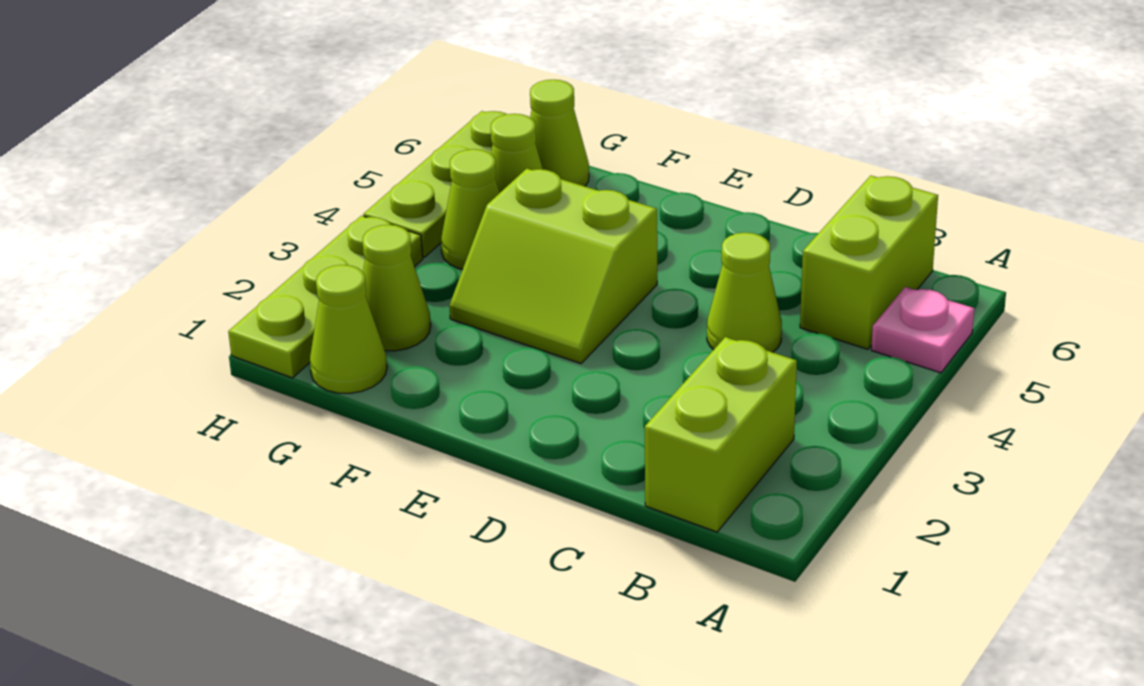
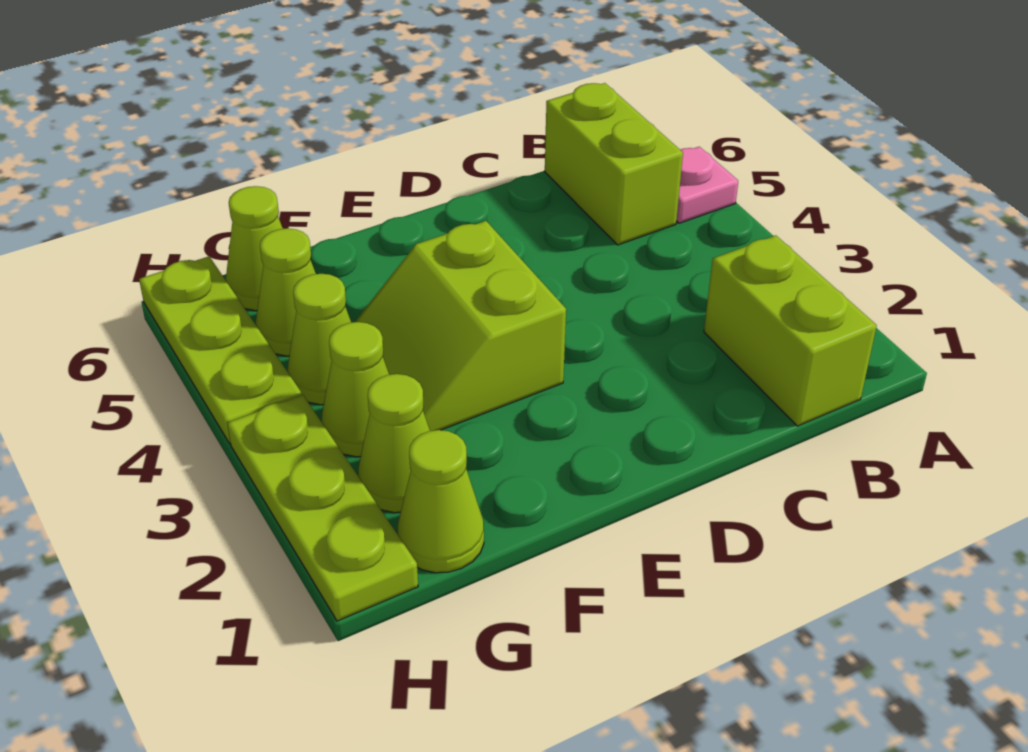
lime cone C4 level 1 -> lime cone G3 level 1
lime slope E3:F4 level 1 top 4 -> lime slope E3:F4 level 1 top E

